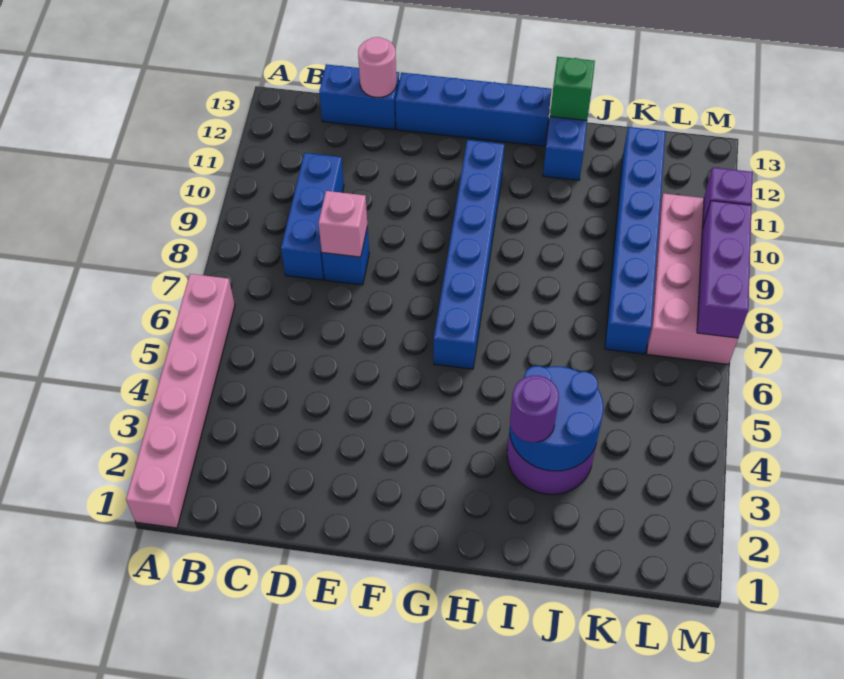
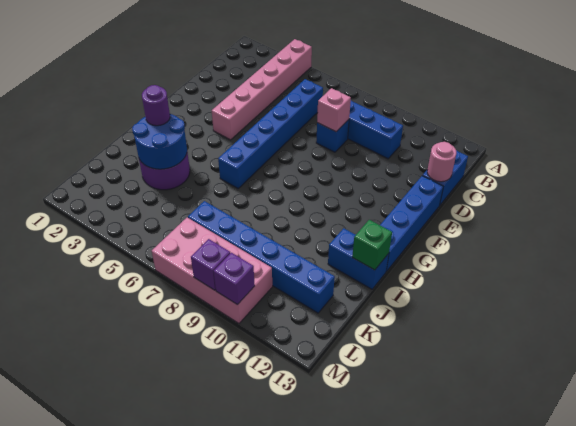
pink brick A1:A6 level 1 -> pink brick A4:F4 level 1
blue brick G6:G11 level 1 -> blue brick C6:H6 level 1
purple brick M7:M9 level 2 -> purple brick M9 level 2

